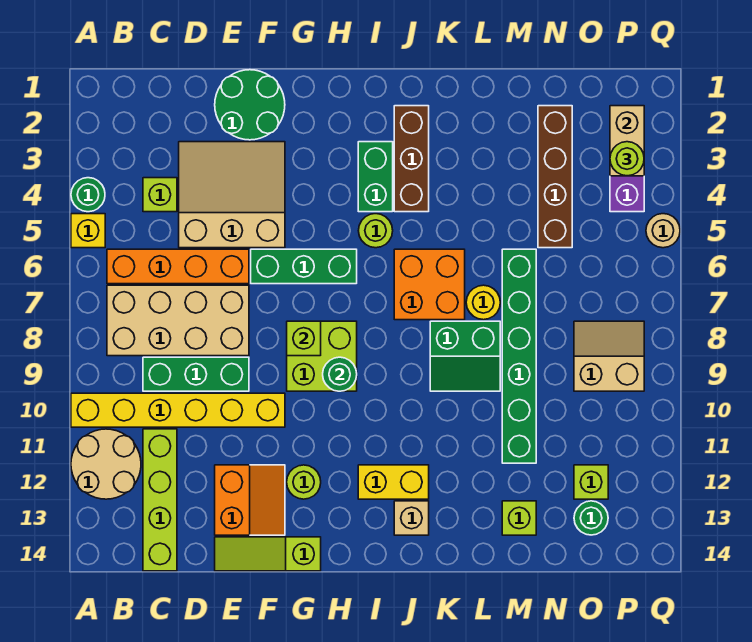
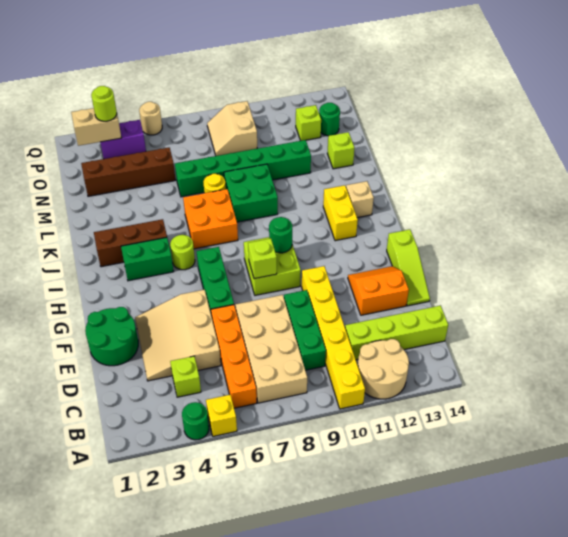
lime round brick G12 level 1 -> none
green slope K8:L9 level 1 top 8 -> green brick K8:L9 level 1

